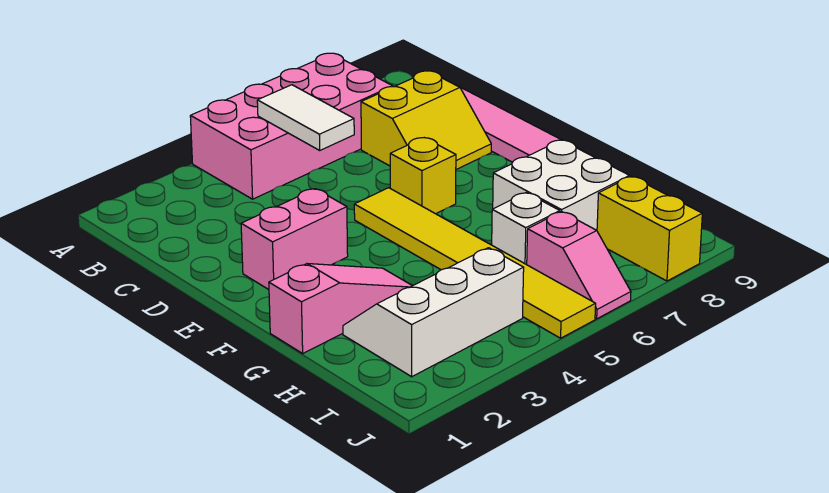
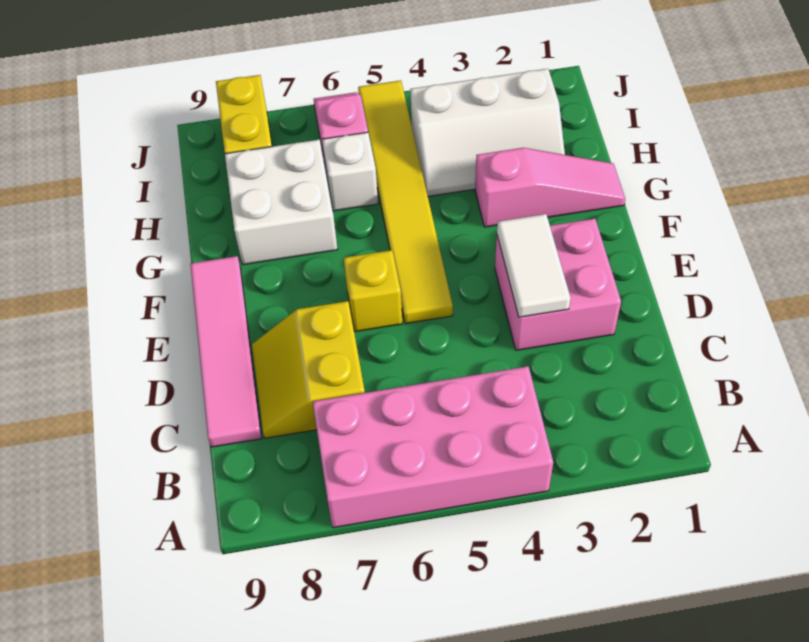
white tile B5:C5 level 2 -> white tile D3:E3 level 2
yellow slope C7:D8 level 1 top C -> yellow slope C7:D8 level 1 top 7
pink brick E2:E3 level 1 -> pink brick D2:E3 level 1
pink slope G1:G3 level 1 top 1 -> pink slope G1:G3 level 1 top 3

